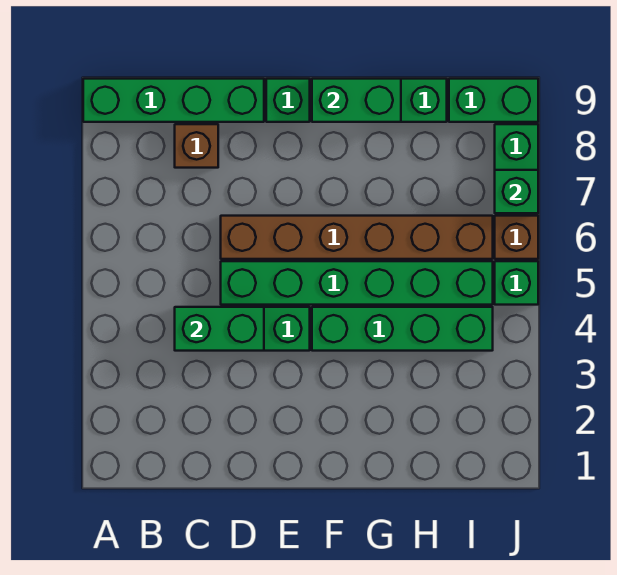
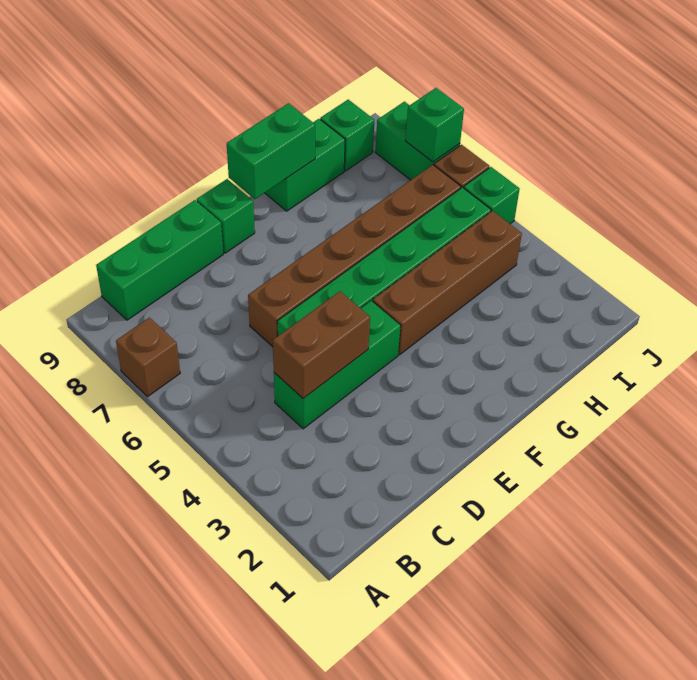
green brick A9:D9 level 1 -> green brick B9:D9 level 1
green brick C4:D4 level 2 -> brown brick C4:D4 level 2
brown brick C8 level 1 -> brown brick A7 level 1
green brick F4:I4 level 1 -> brown brick F4:I4 level 1
green brick I9:J9 level 1 -> green brick I9 level 1

